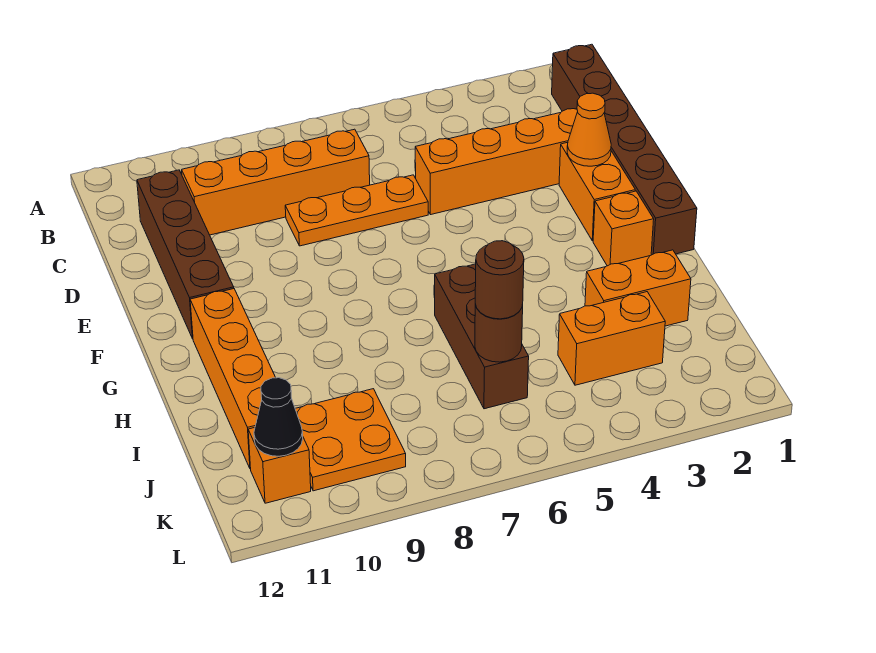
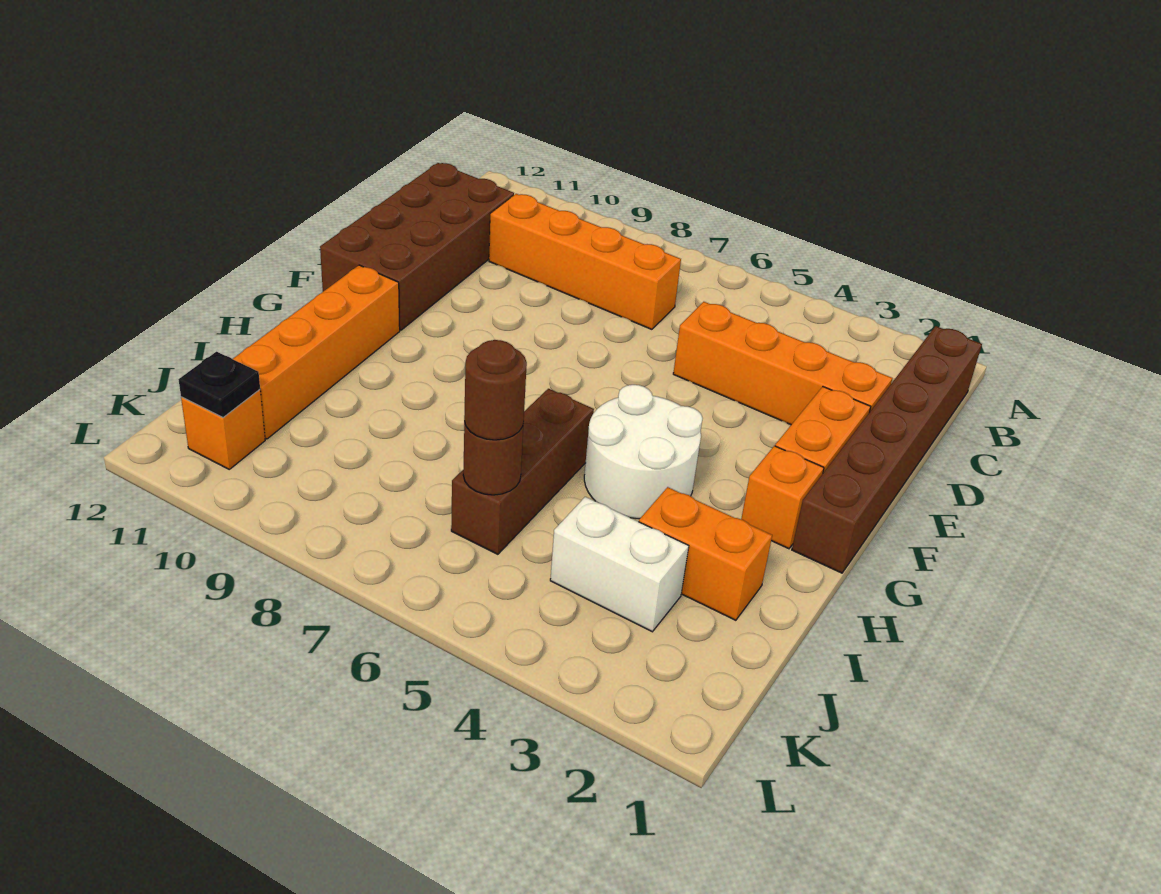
brown brick C11:F11 level 1 -> brown brick C11:F12 level 1
orange plate D6:D8 level 1 -> none
orange cone E2 level 2 -> none
none -> white round brick G4:H5 level 1
orange brick J3:J4 level 1 -> white brick J3:J4 level 1
orange plate J9:K10 level 1 -> none
black cone K11 level 2 -> black plate K11 level 2

